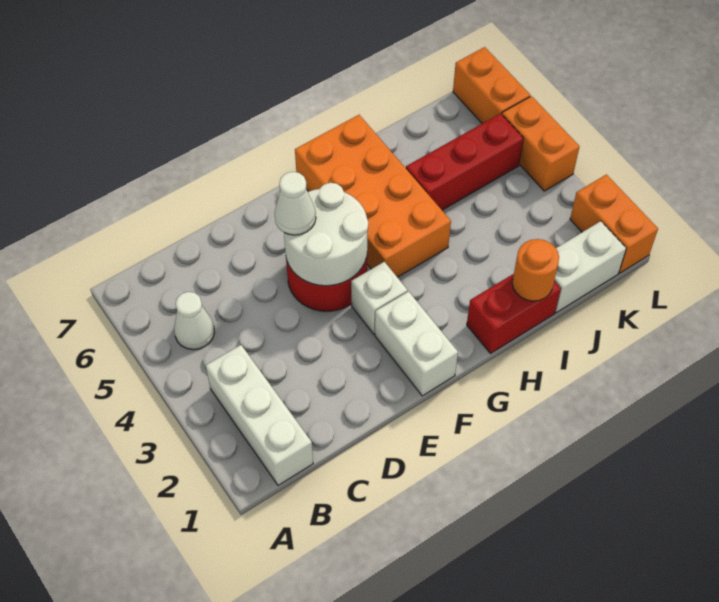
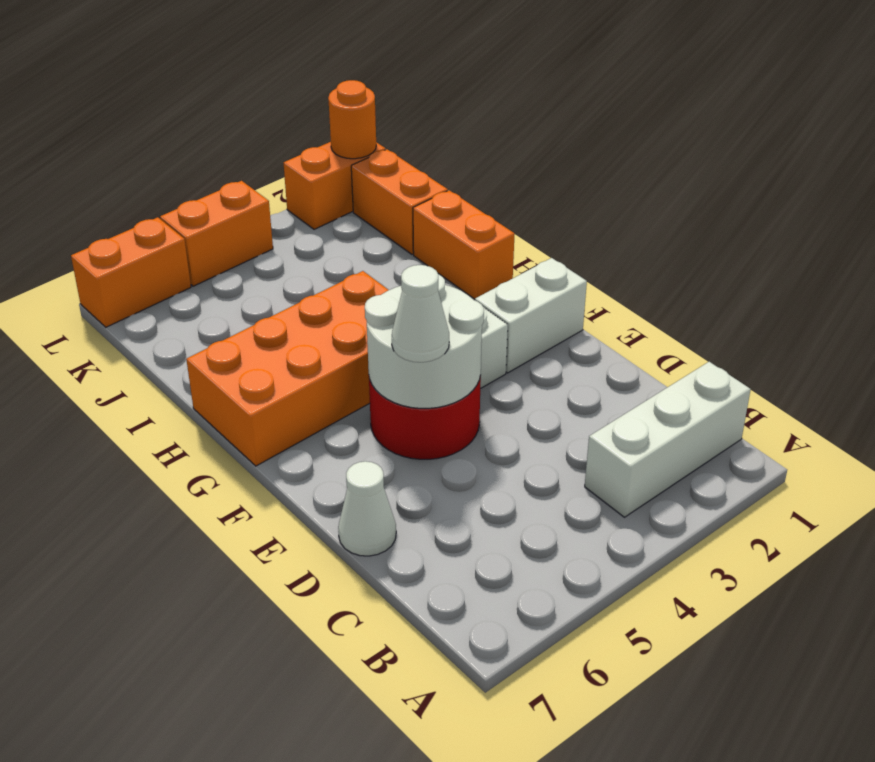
white cone B5 level 1 -> white cone D7 level 1
red brick H1:I1 level 1 -> orange brick H1:I1 level 1
orange round brick I1 level 2 -> orange round brick L1 level 2
red brick I5:K5 level 1 -> none
white brick J1:K1 level 1 -> orange brick J1:K1 level 1

